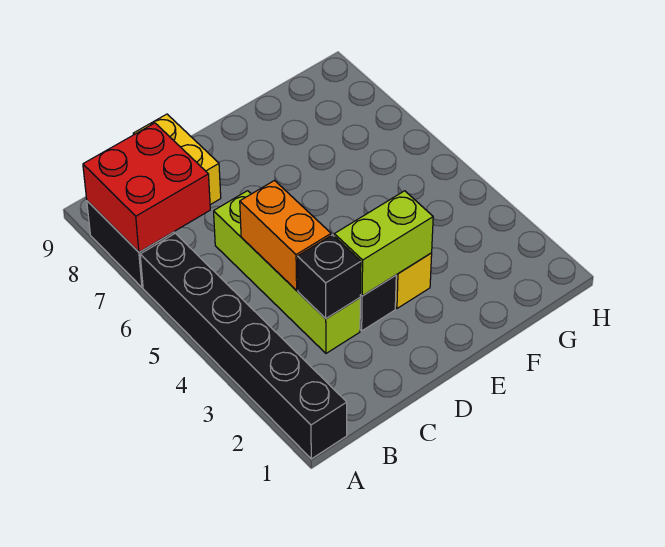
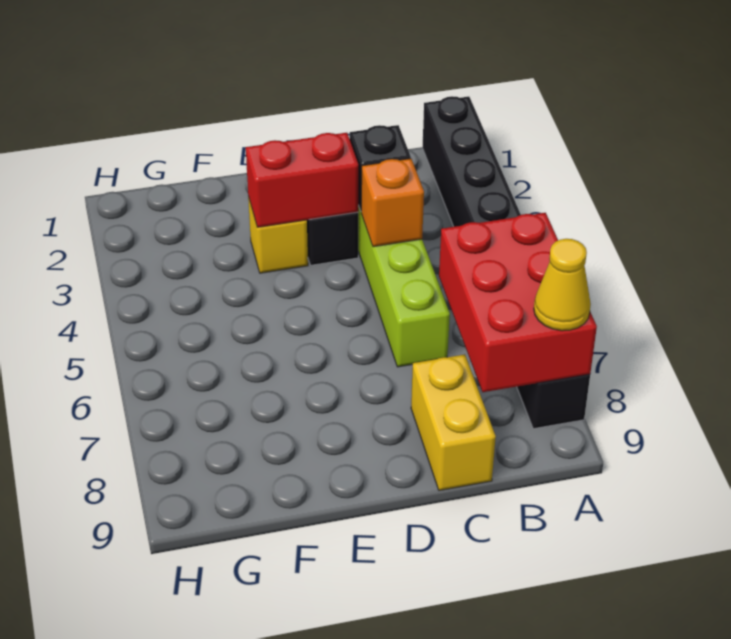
red brick A7:B8 level 2 -> red brick A6:B8 level 2
none -> yellow cone A8 level 3
orange brick C4:C5 level 2 -> orange brick C4 level 2
lime brick D3:E3 level 2 -> red brick D3:E3 level 2

